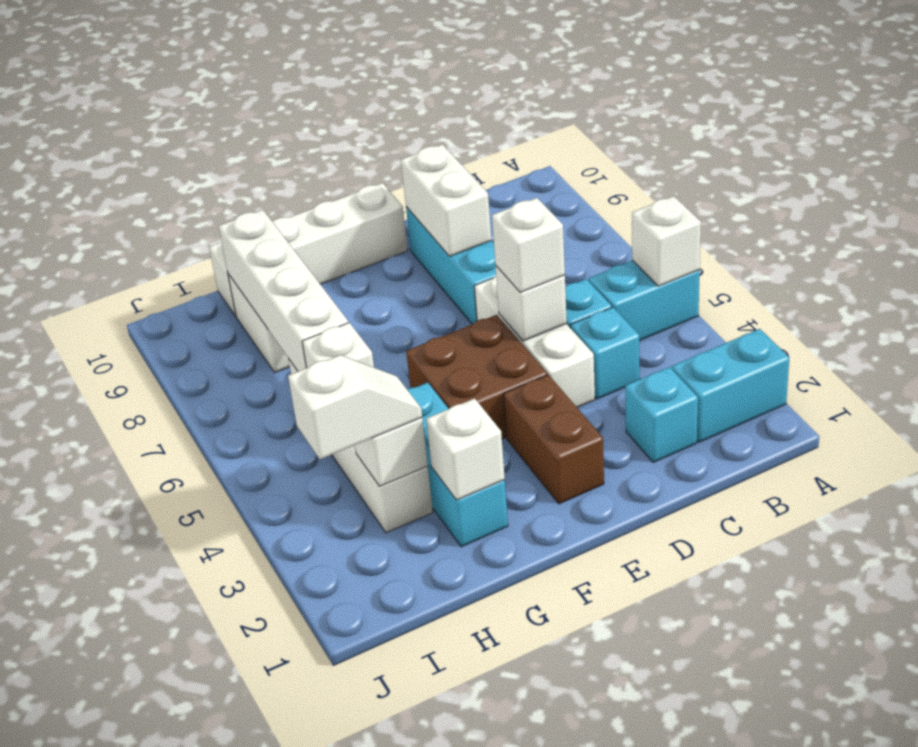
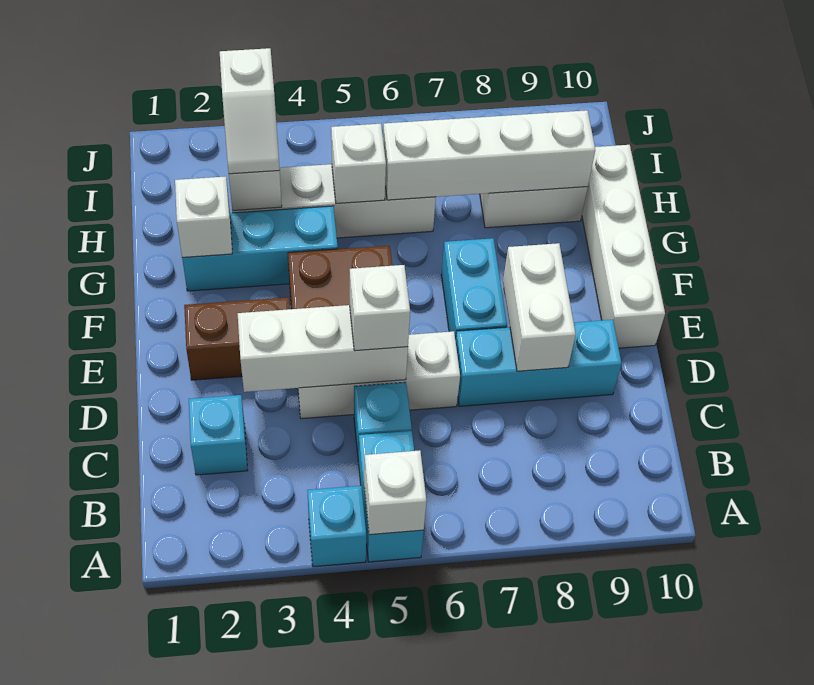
cyan brick A2:B2 level 1 -> cyan brick E7:F7 level 1
cyan brick C4 level 1 -> cyan brick A4 level 1
white brick D5 level 2 -> white brick D3:D5 level 2
white brick D8:D9 level 2 -> white brick D8:E8 level 2

